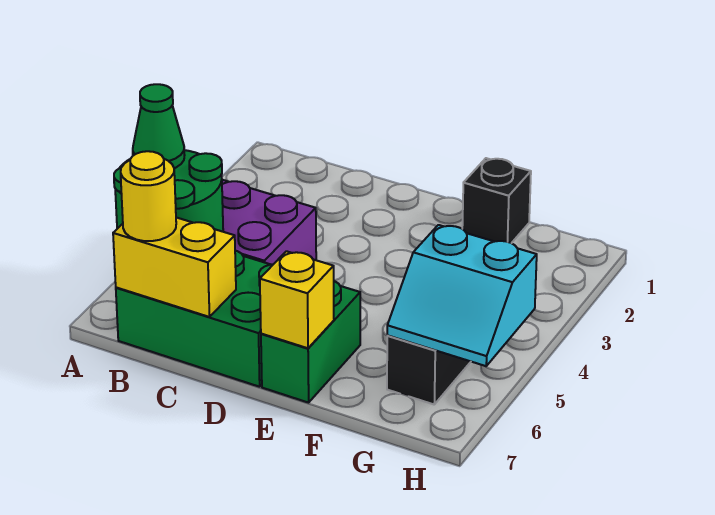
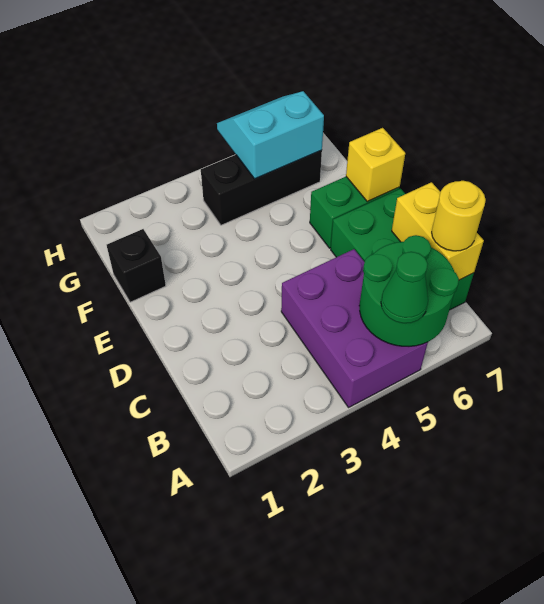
cyan slope G5:H6 level 2 top 5 -> cyan slope G5:H6 level 2 top G

